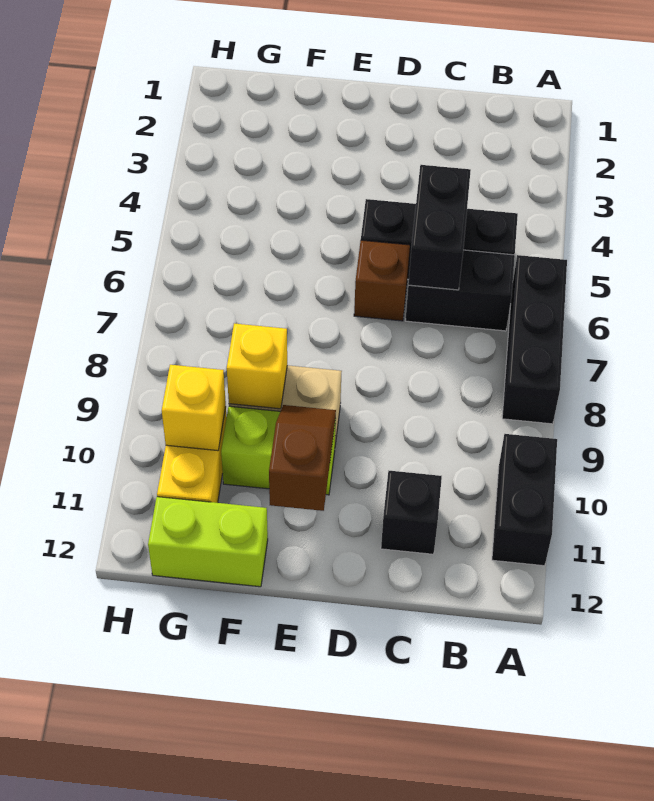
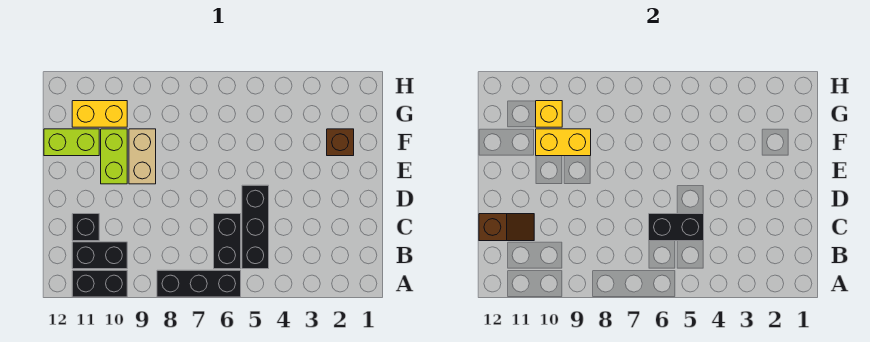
none -> black brick B10:B11 level 1
brown brick D6 level 1 -> brown brick F2 level 1
brown slope E10:E11 level 2 top 11 -> brown slope C11:C12 level 2 top 12
yellow brick F9 level 2 -> yellow brick F9:F10 level 2
lime brick F12:G12 level 1 -> lime brick F11:F12 level 1

